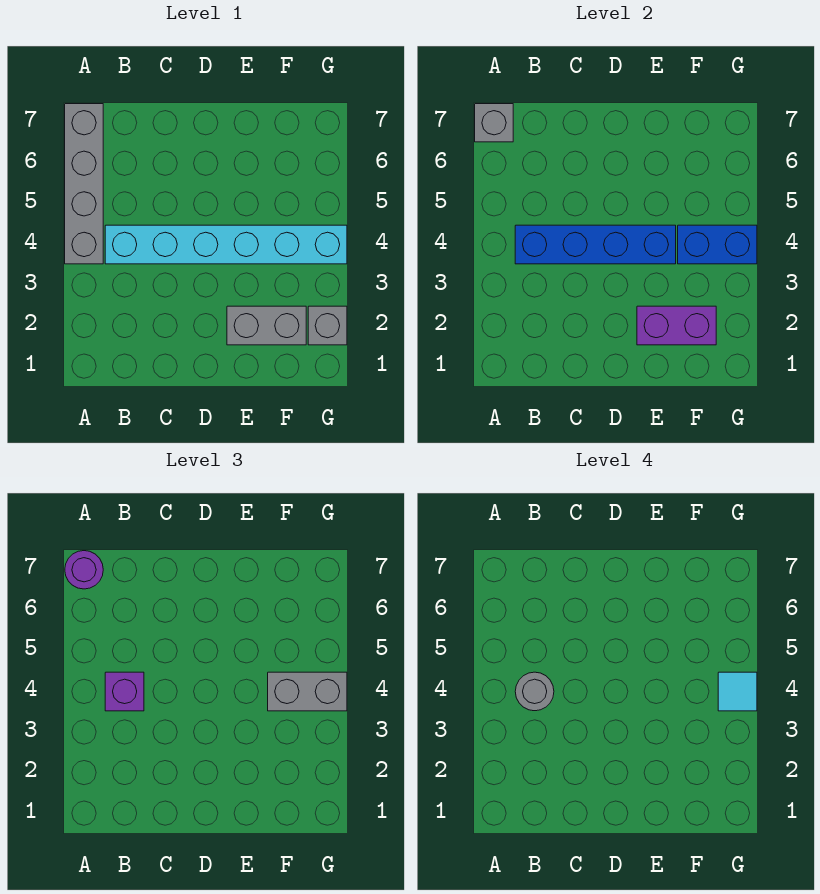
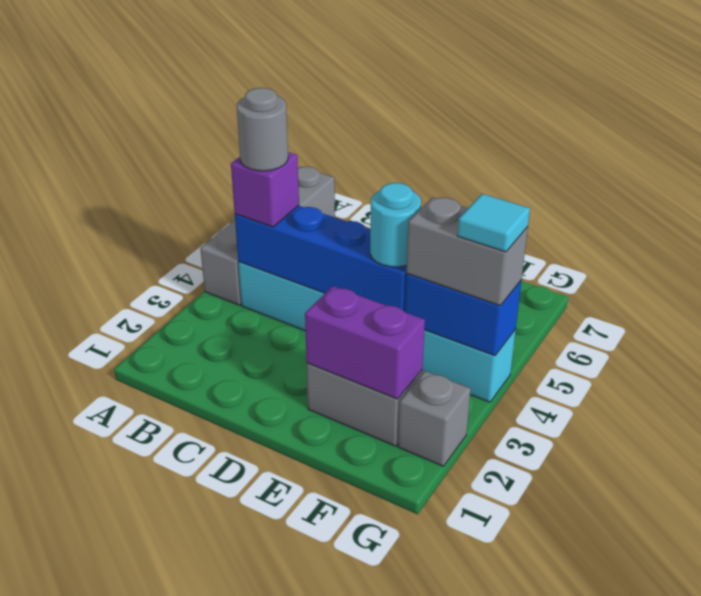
grey brick A7 level 2 -> none
purple round brick A7 level 3 -> none
none -> cyan round brick E4 level 3

